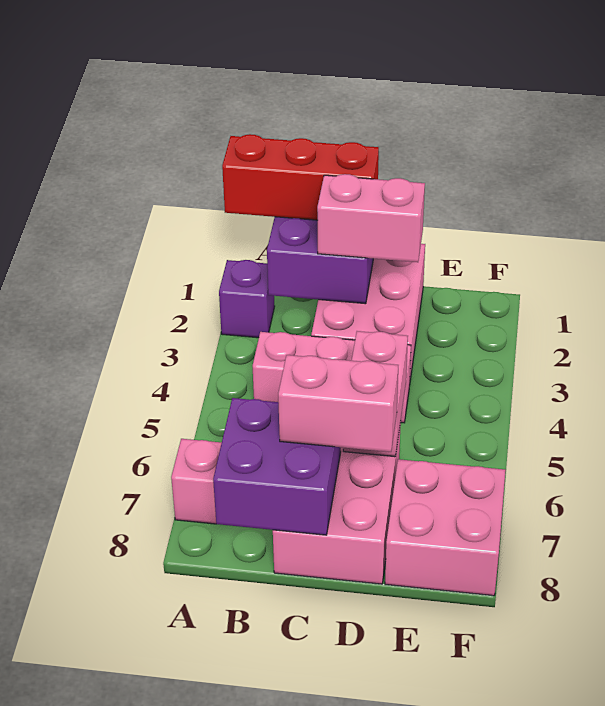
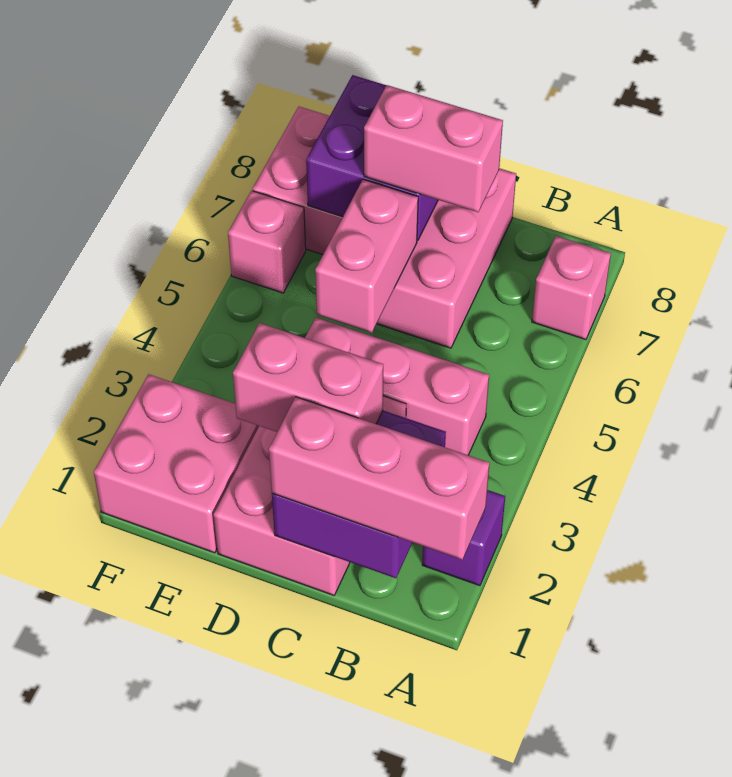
red brick A1:C1 level 3 -> pink brick A1:C1 level 3
purple brick B7:C8 level 2 -> purple brick D7:E8 level 2
none -> pink brick E1:F2 level 1
none -> pink brick F6 level 1

